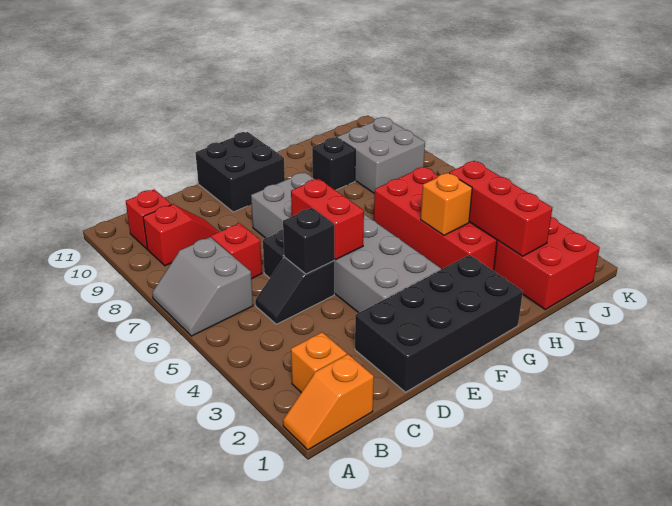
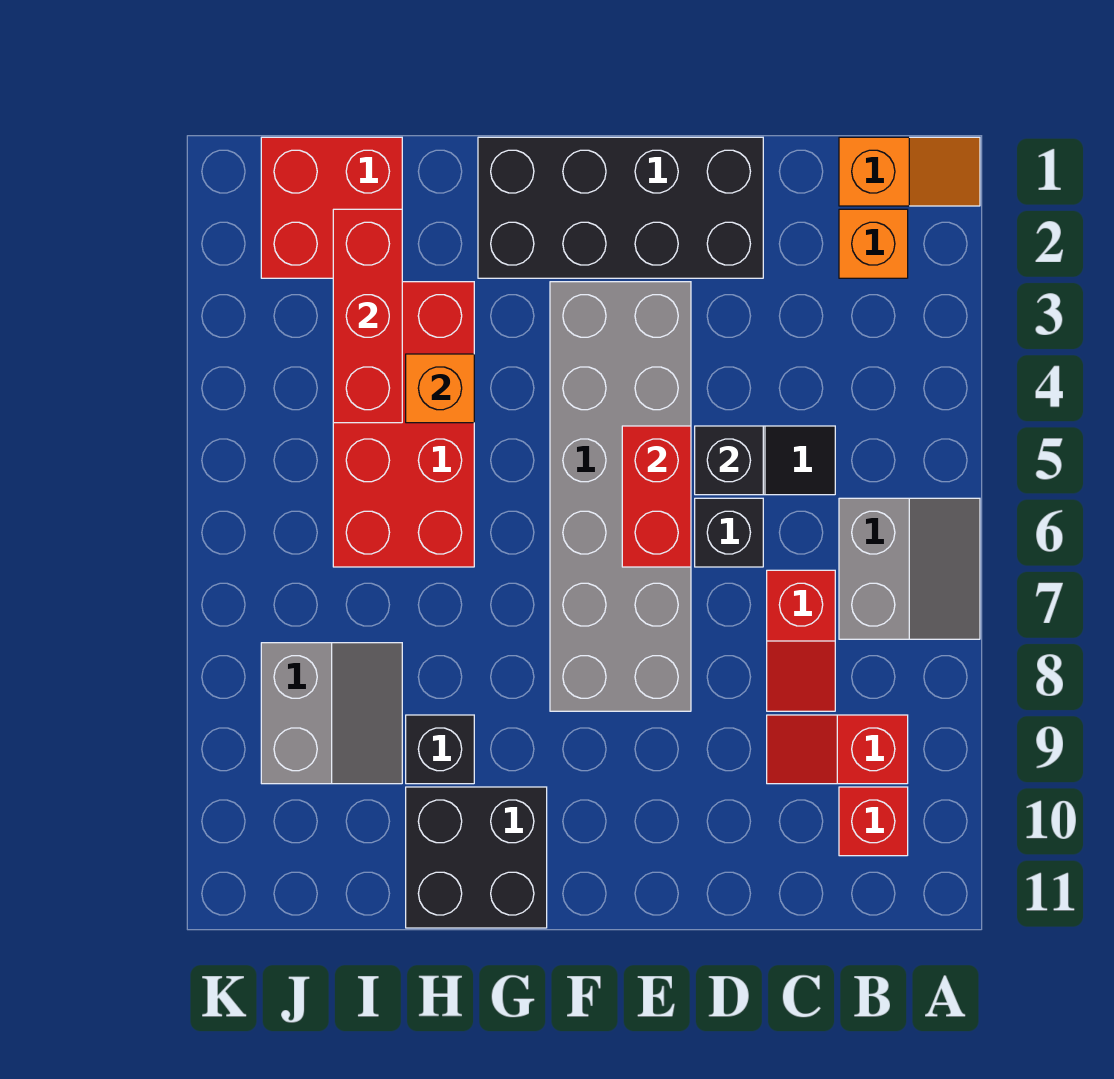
black brick E10:F11 level 1 -> black brick G10:H11 level 1
grey brick I8:J9 level 1 -> grey slope I8:J9 level 1 top J

